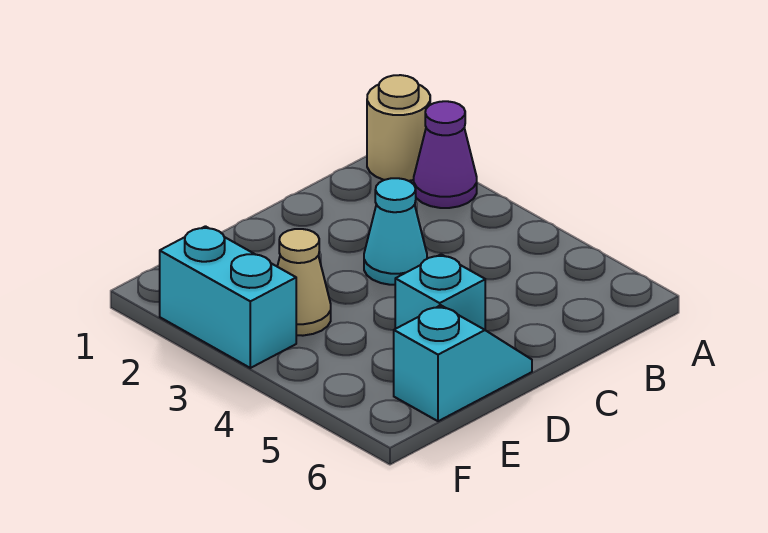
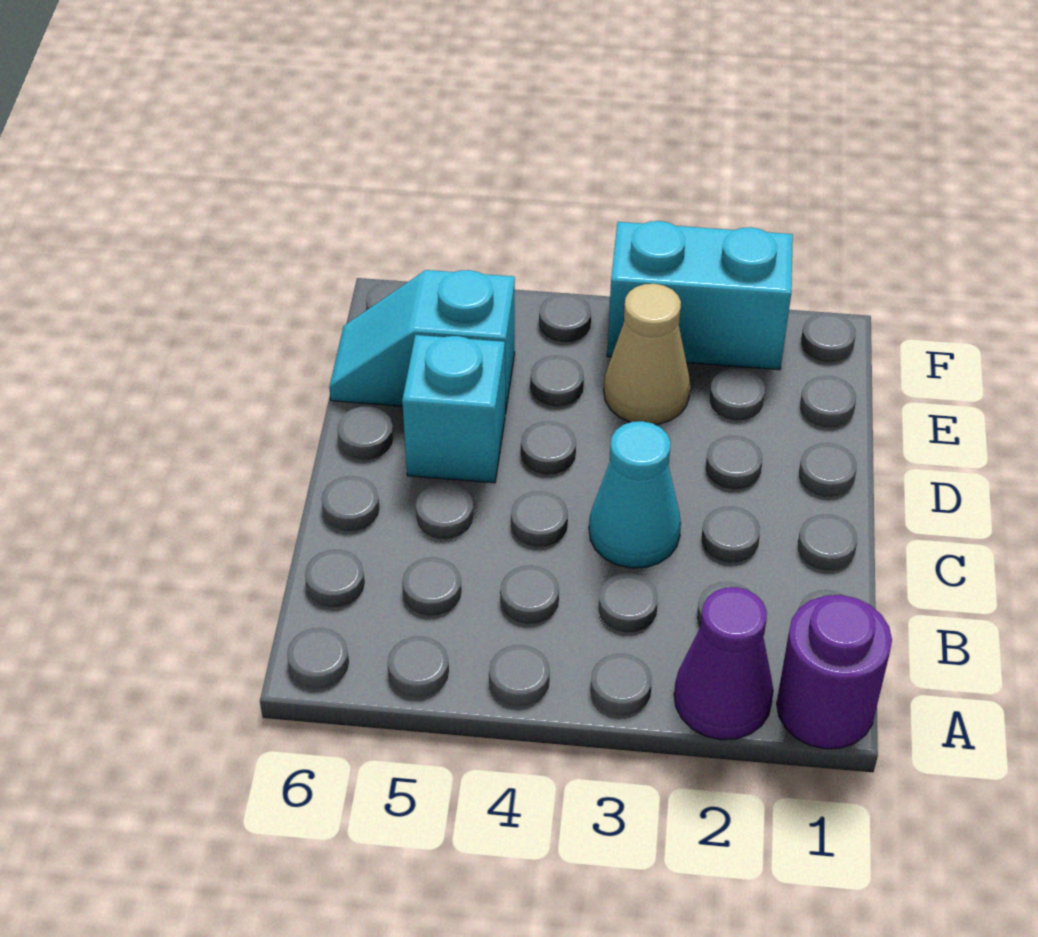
tan round brick A1 level 1 -> purple round brick A1 level 1
cyan slope D6:E6 level 1 top E -> cyan slope E5:E6 level 1 top 5

